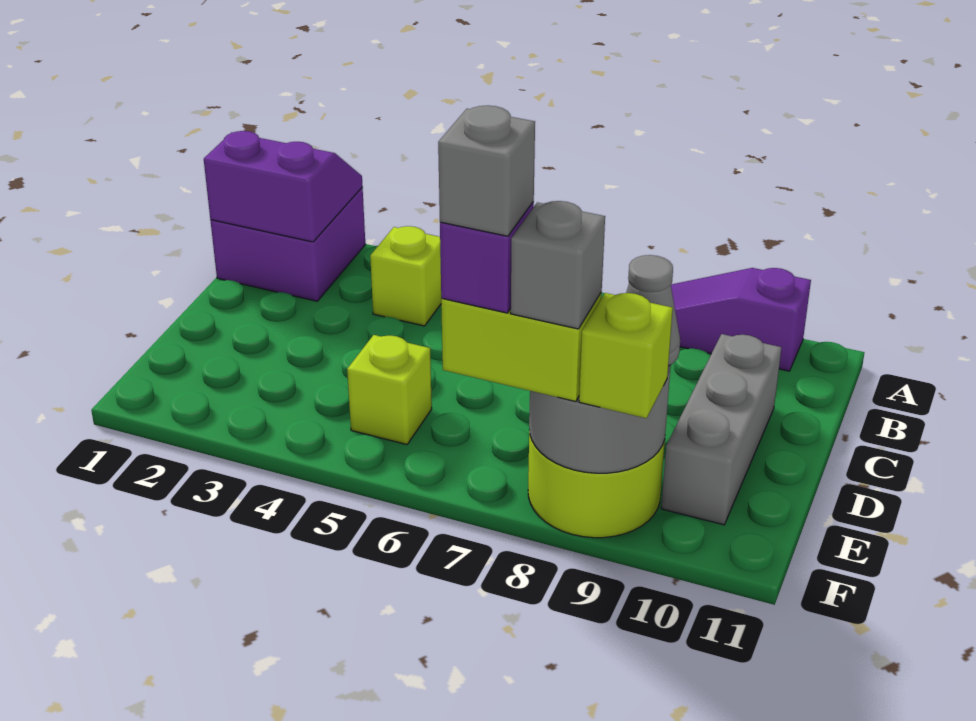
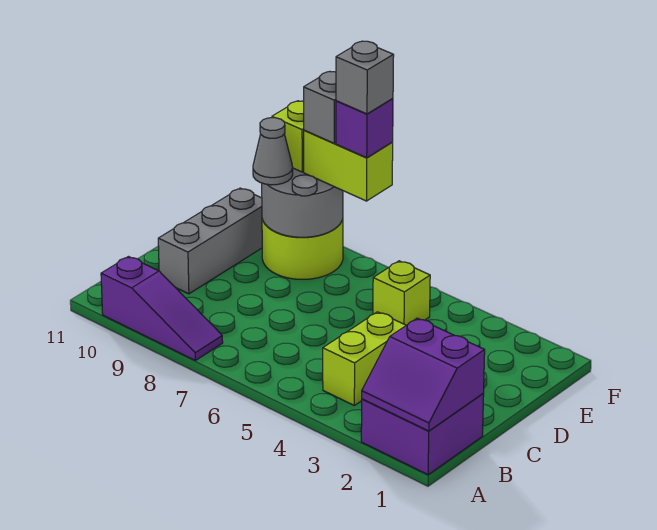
lime brick B4 level 1 -> lime brick B4:C4 level 1

